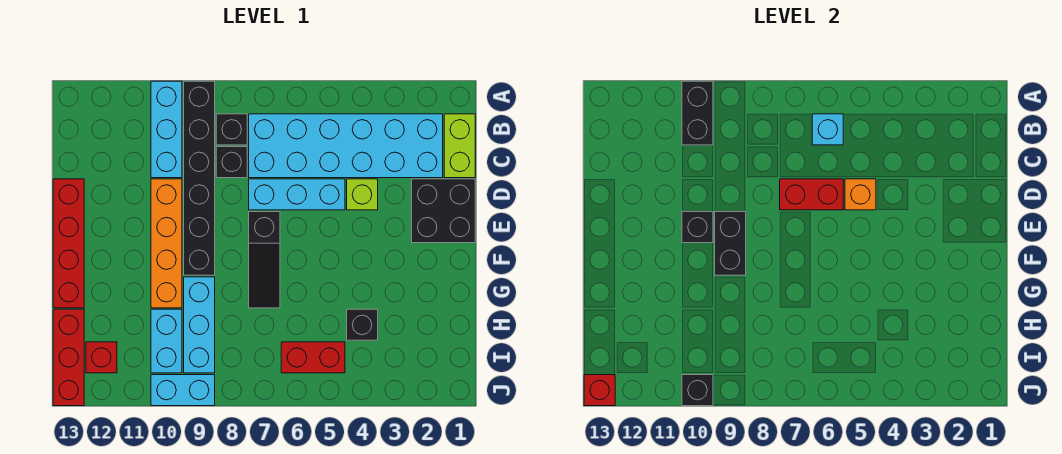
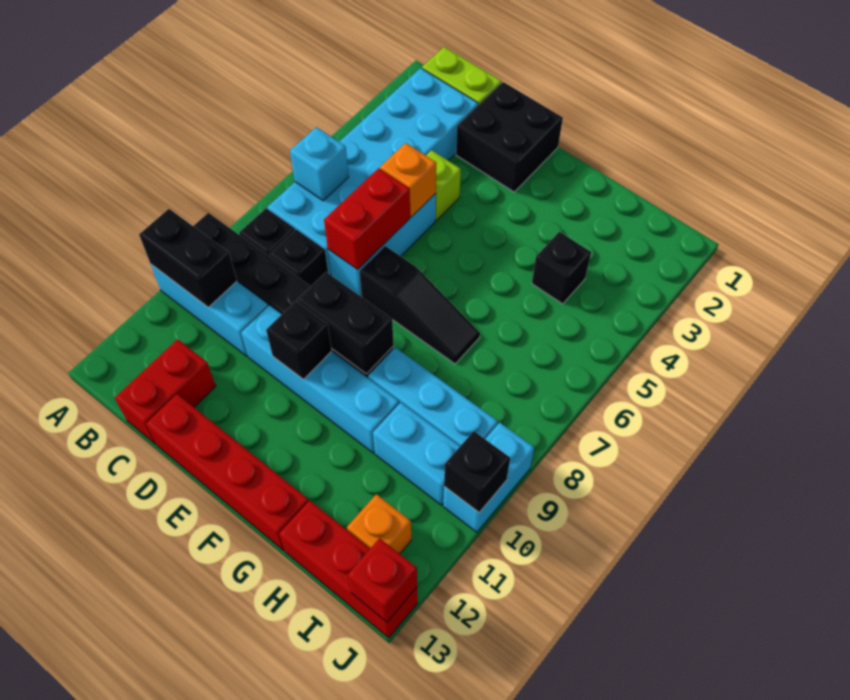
orange brick D10:G10 level 1 -> cyan brick D10:G10 level 1
red brick I5:I6 level 1 -> red brick C12:C13 level 1
red brick I12 level 1 -> orange brick I12 level 1

